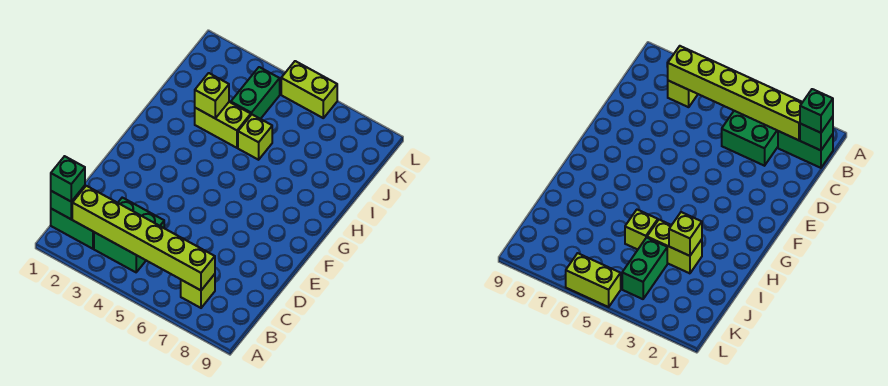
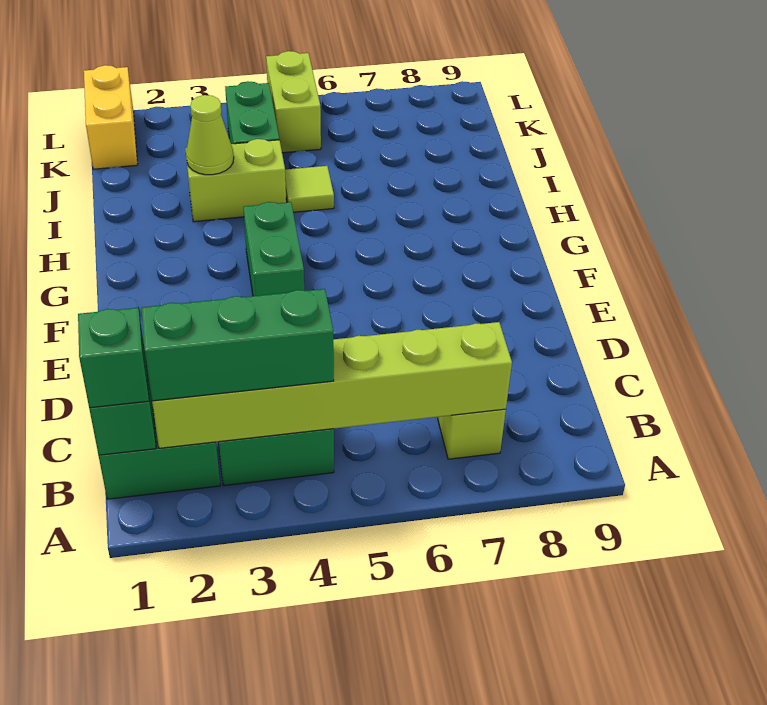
none -> green brick B2:B4 level 3
none -> green brick F4:G4 level 1
lime brick I3 level 2 -> lime cone I3 level 2
lime brick I5 level 1 -> lime tile I5 level 1
none -> yellow brick K1:L1 level 1
lime brick L5:L6 level 1 -> lime brick K5:L5 level 1

